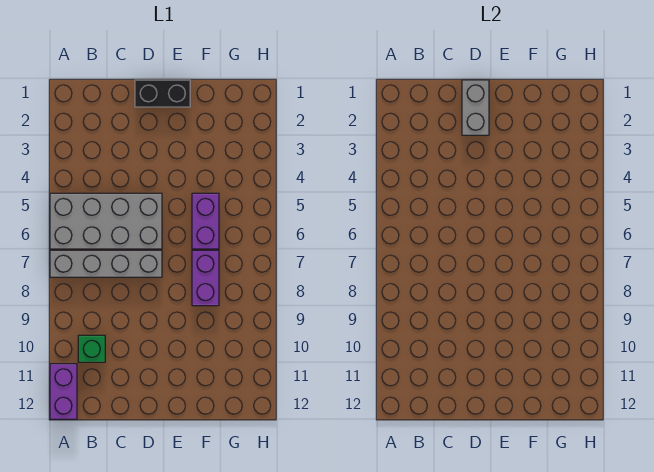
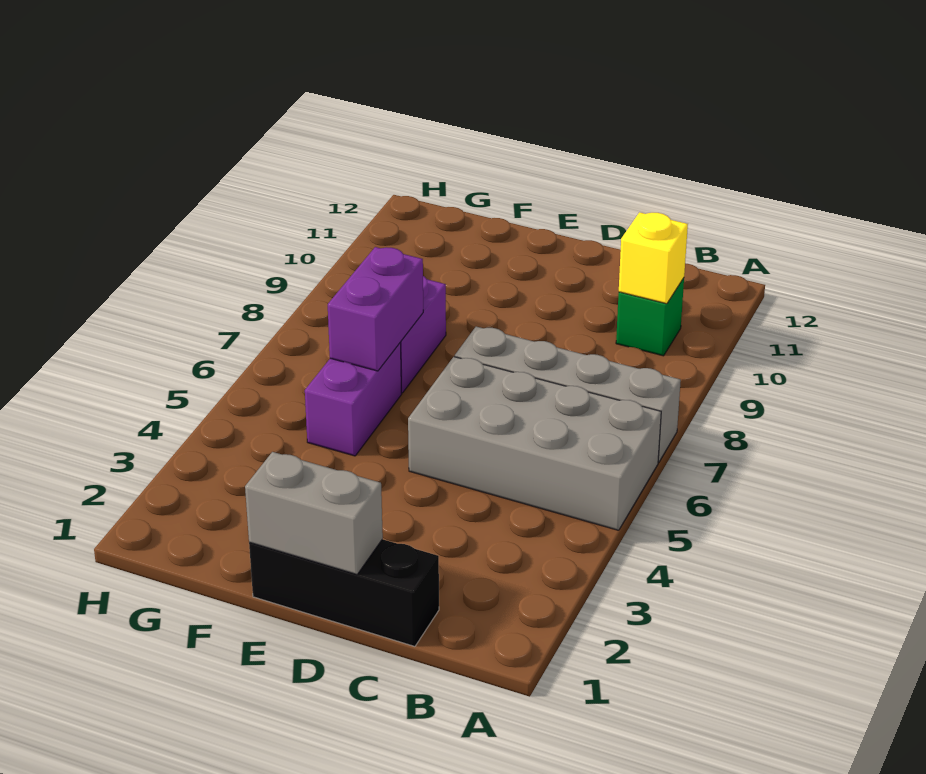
purple brick A11:A12 level 1 -> purple brick F6:F7 level 2
none -> yellow brick B10 level 2
black brick D1:E1 level 1 -> black brick C1:E1 level 1
grey brick D1:D2 level 2 -> grey brick D1:E1 level 2

